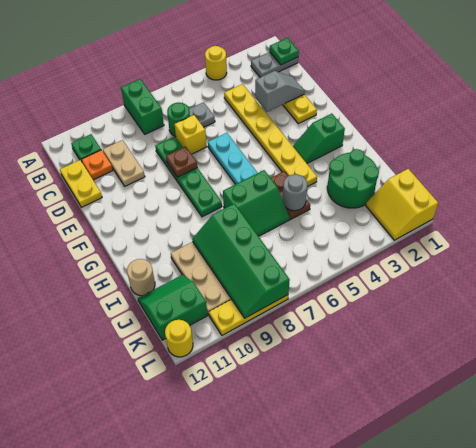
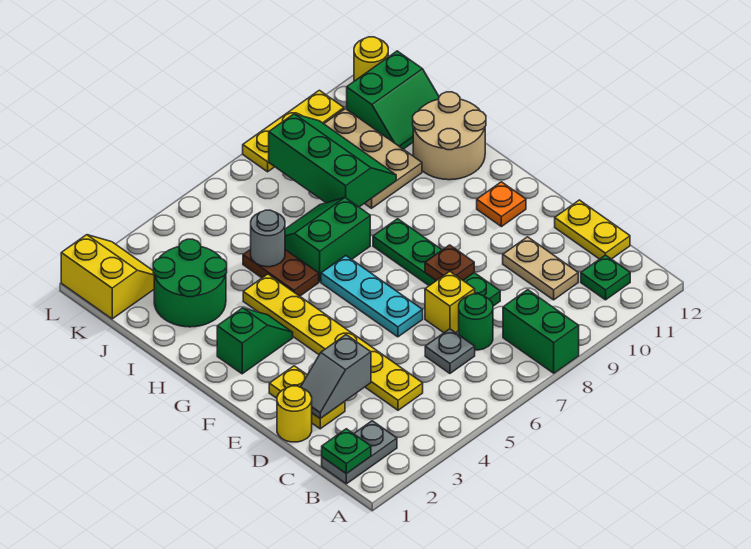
yellow round brick A4 level 1 -> yellow round brick D1 level 1
orange plate C11 level 1 -> orange plate F11 level 1
green slope I8:L9 level 2 top 8 -> green slope I8:K9 level 2 top 8
tan round brick I12 level 1 -> tan round brick H11:I12 level 1

